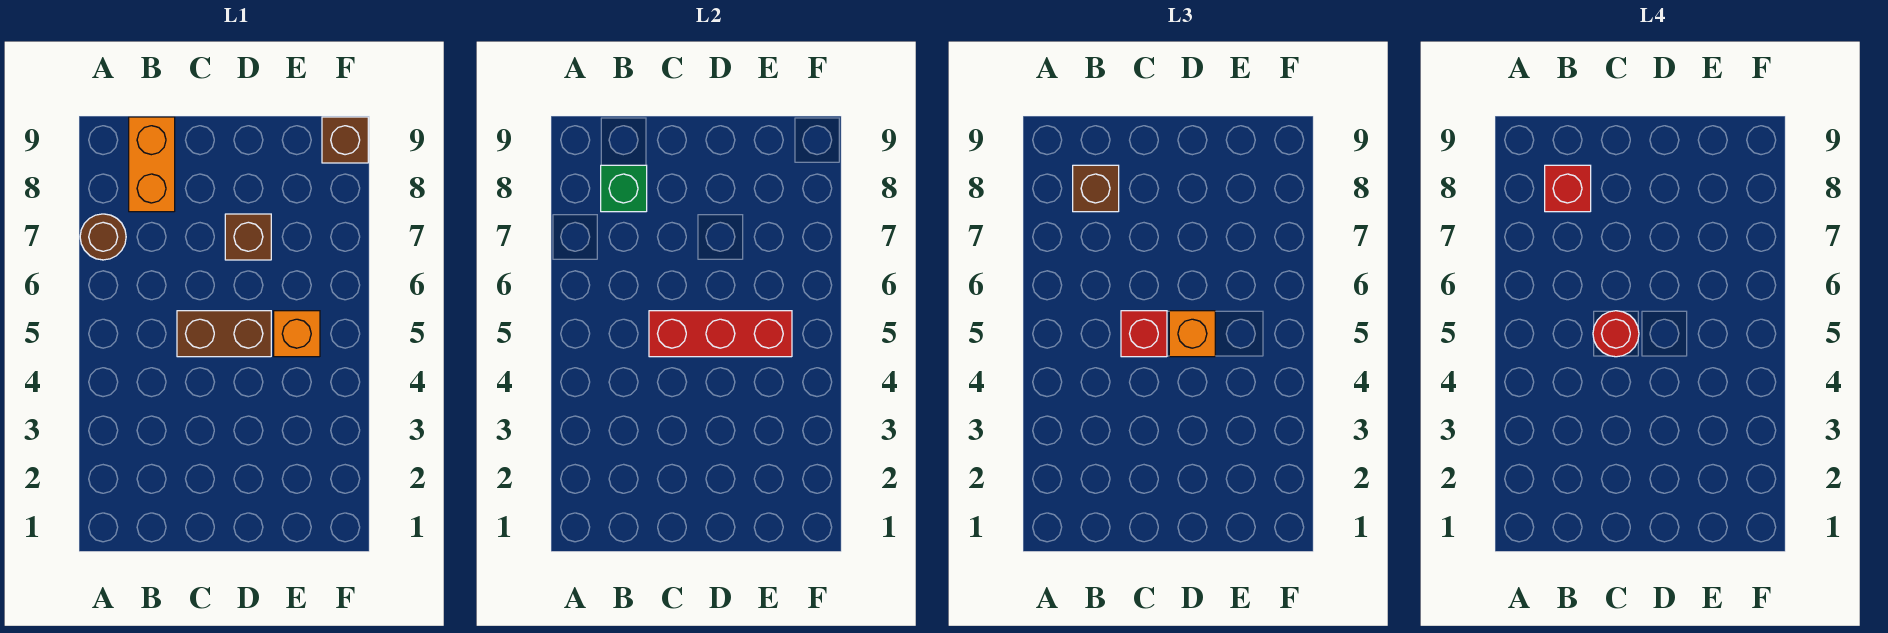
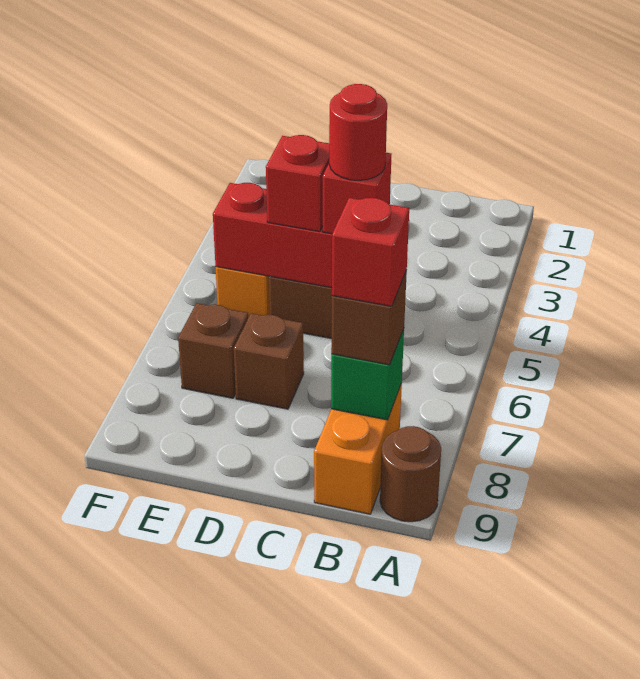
brown round brick A7 level 1 -> brown round brick A9 level 1
orange brick D5 level 3 -> red brick D5 level 3
brown brick F9 level 1 -> brown brick E7 level 1

